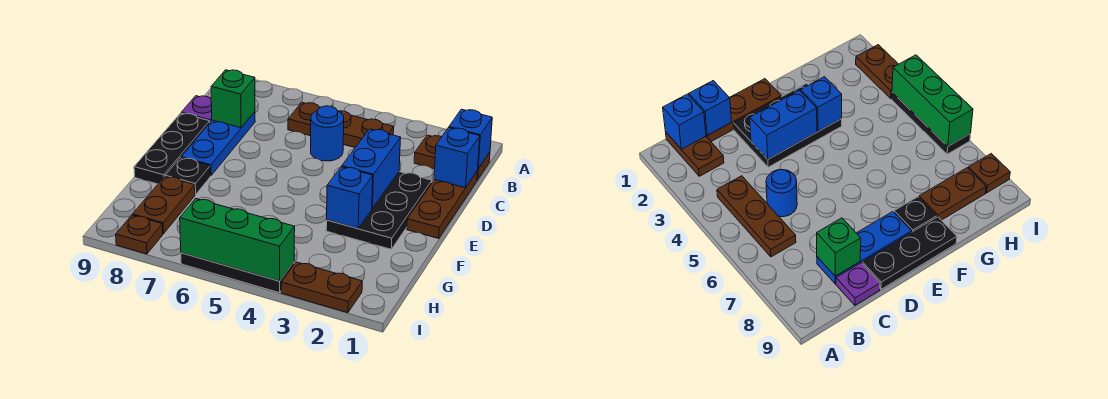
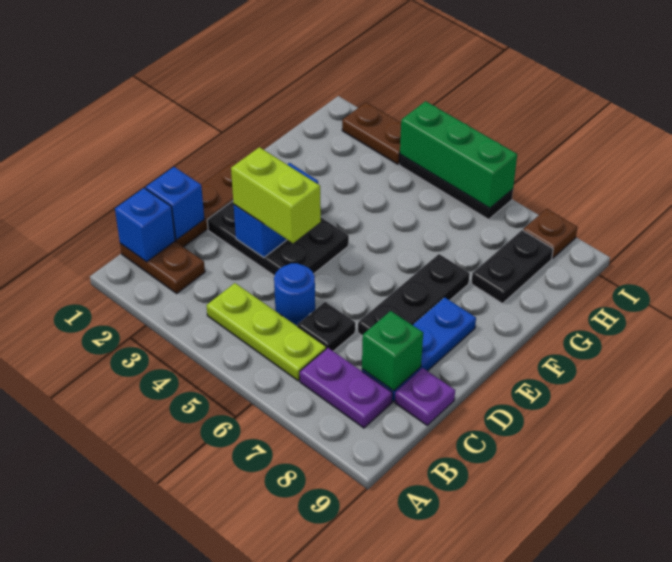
brown plate B4:B6 level 1 -> lime plate B4:B6 level 1
none -> purple plate B7:B8 level 1
black plate D2:F3 level 1 -> black plate D2:E4 level 1
none -> lime brick D3:D4 level 3
black plate D9:F9 level 1 -> black plate D7:F7 level 1
blue brick F3 level 2 -> none
black plate F8 level 1 -> black plate C6 level 1
brown plate G8:H8 level 1 -> black plate G8:H8 level 1

